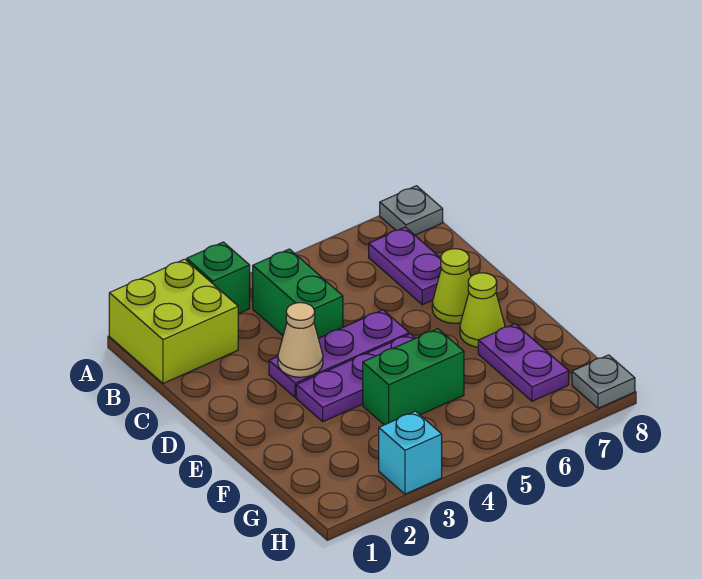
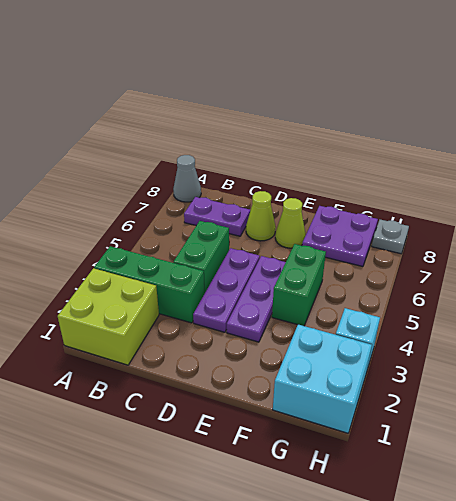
green brick A3 level 1 -> green brick A3:C3 level 1
grey plate A8 level 1 -> grey cone A8 level 1
green brick B4:C4 level 1 -> green brick C4:C5 level 1
tan cone D3 level 2 -> none
purple plate F7:G7 level 1 -> purple plate F7:G8 level 1
none -> cyan brick G1:H2 level 1

